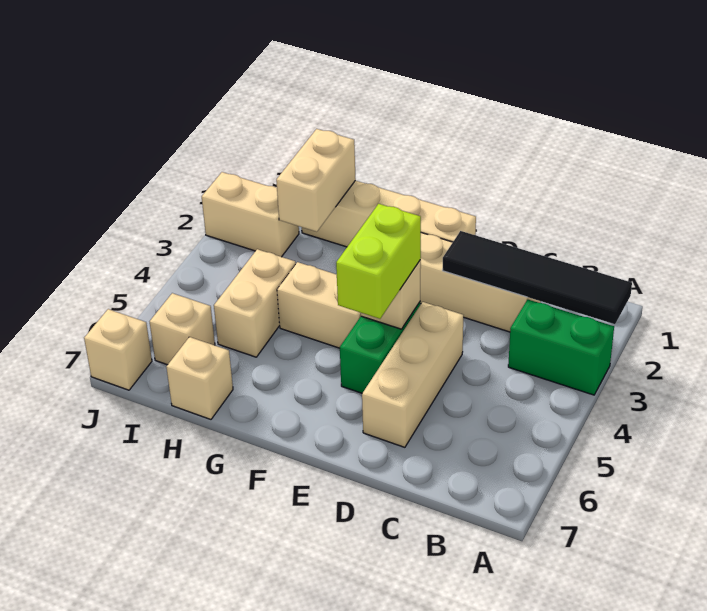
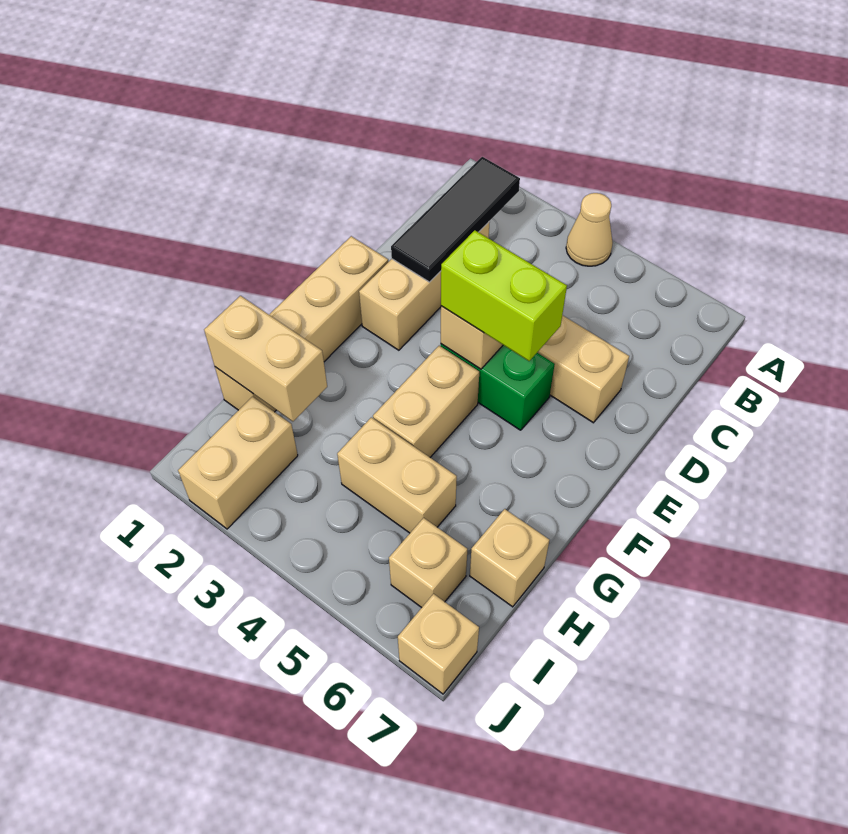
black tile A2:D2 level 2 -> black tile B2:D2 level 2
green brick A3:B3 level 1 -> none
none -> tan cone A4 level 1

